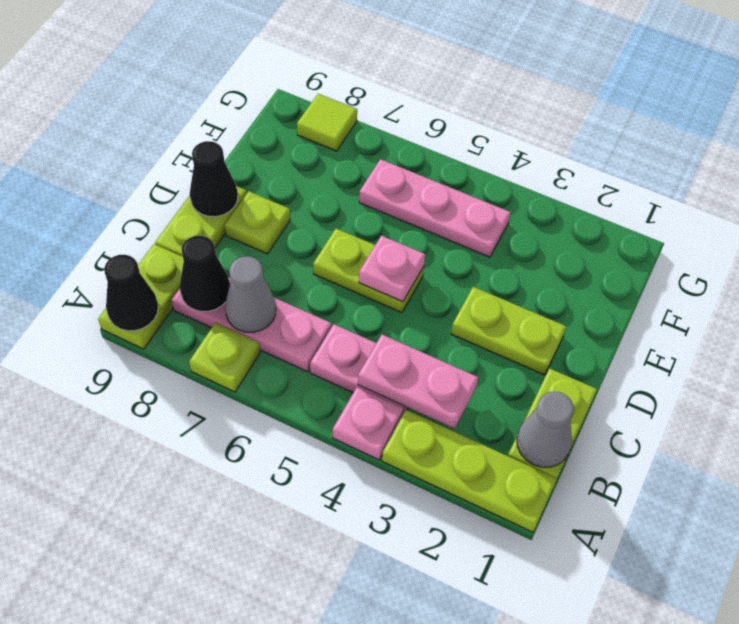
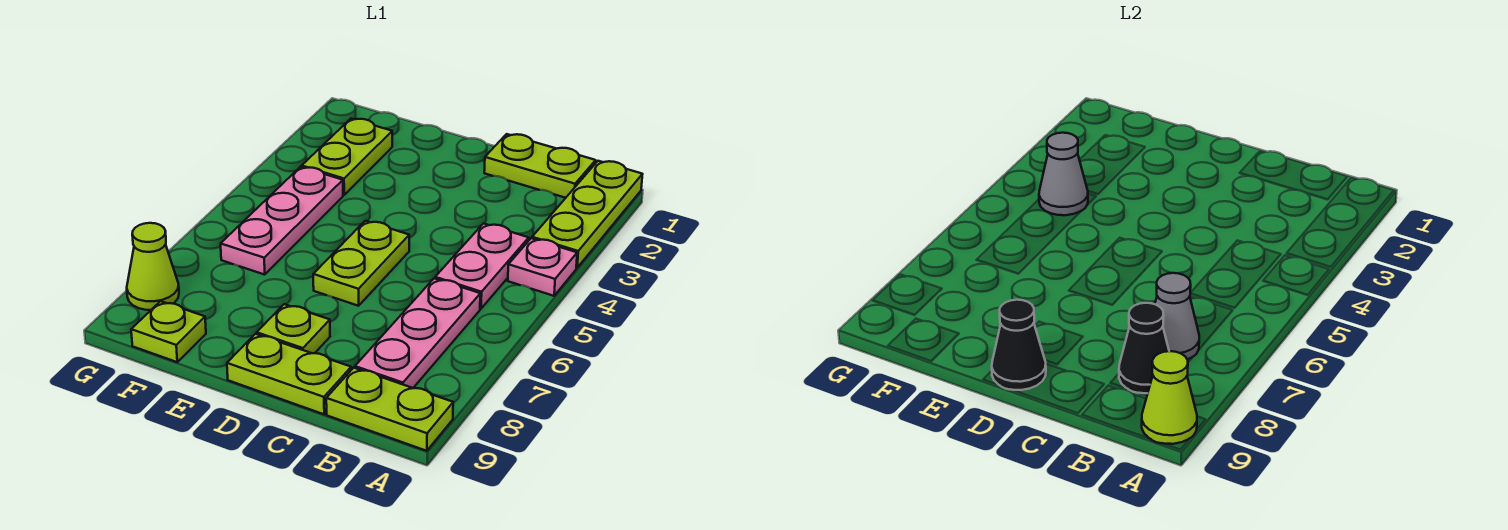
lime plate A7 level 1 -> lime plate F9 level 1
black cone A9 level 2 -> lime cone A9 level 2
grey cone B1 level 2 -> grey cone F4 level 2
pink plate B3:B4 level 2 -> none
lime plate D2:D3 level 1 -> lime plate F2:F3 level 1
pink plate D5 level 2 -> none
lime tile G8 level 1 -> lime cone G8 level 1

